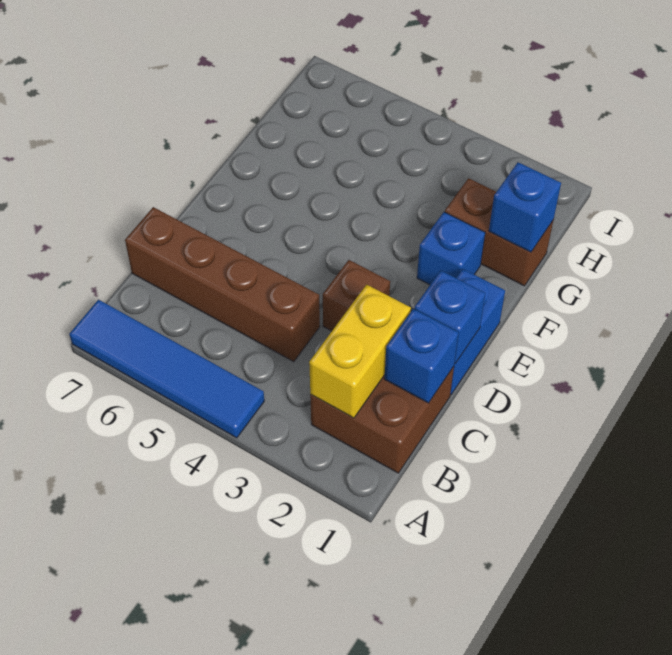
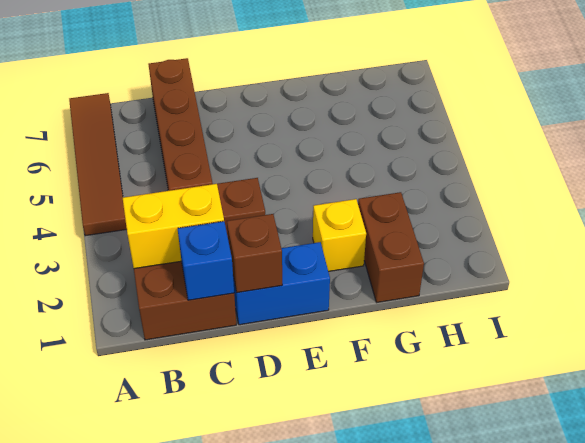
blue tile A4:A7 level 1 -> brown tile A4:A7 level 1
blue brick D1 level 2 -> brown brick D1 level 2
blue brick F2 level 1 -> yellow brick F2 level 1
blue brick G1 level 2 -> none

